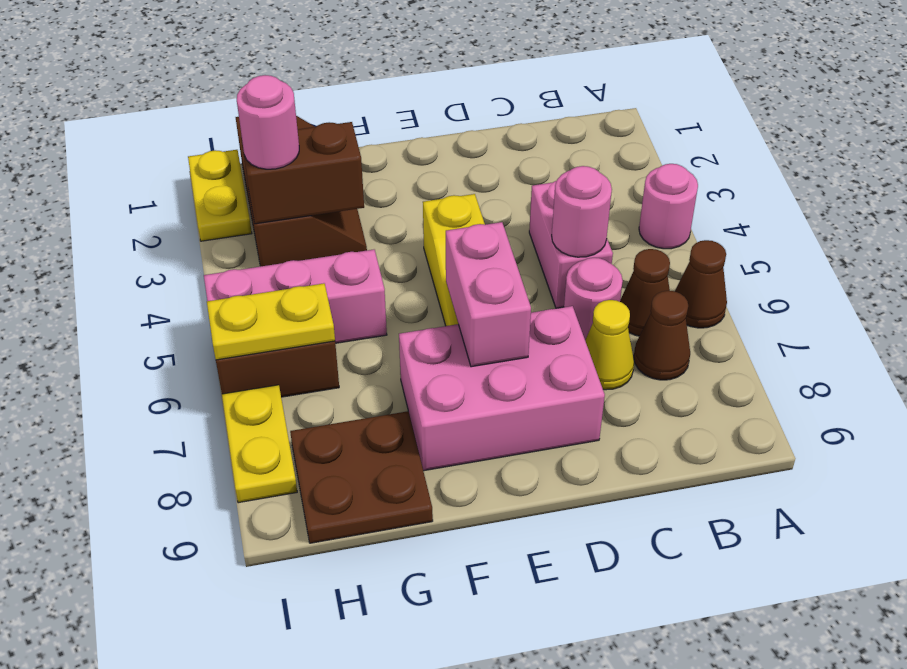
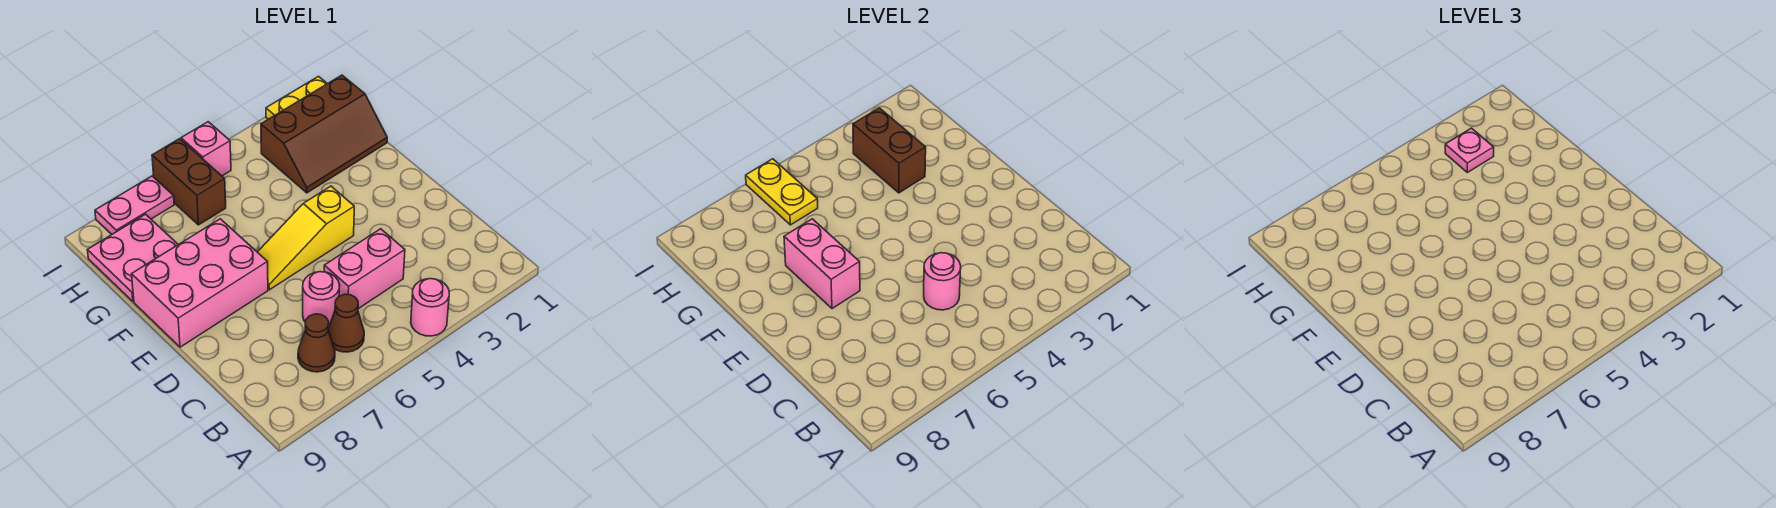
brown cone A6 level 1 -> none
yellow cone C7 level 1 -> none
pink brick D7:F8 level 1 -> pink brick E7:F9 level 1
pink brick E6:E7 level 2 -> pink brick E7:F7 level 2
pink brick G5:I5 level 1 -> pink brick I5 level 1
brown plate G8:H9 level 1 -> pink plate G8:H9 level 1
pink round brick H3 level 3 -> pink plate H3 level 3
yellow plate I7:I8 level 1 -> pink plate I7:I8 level 1

